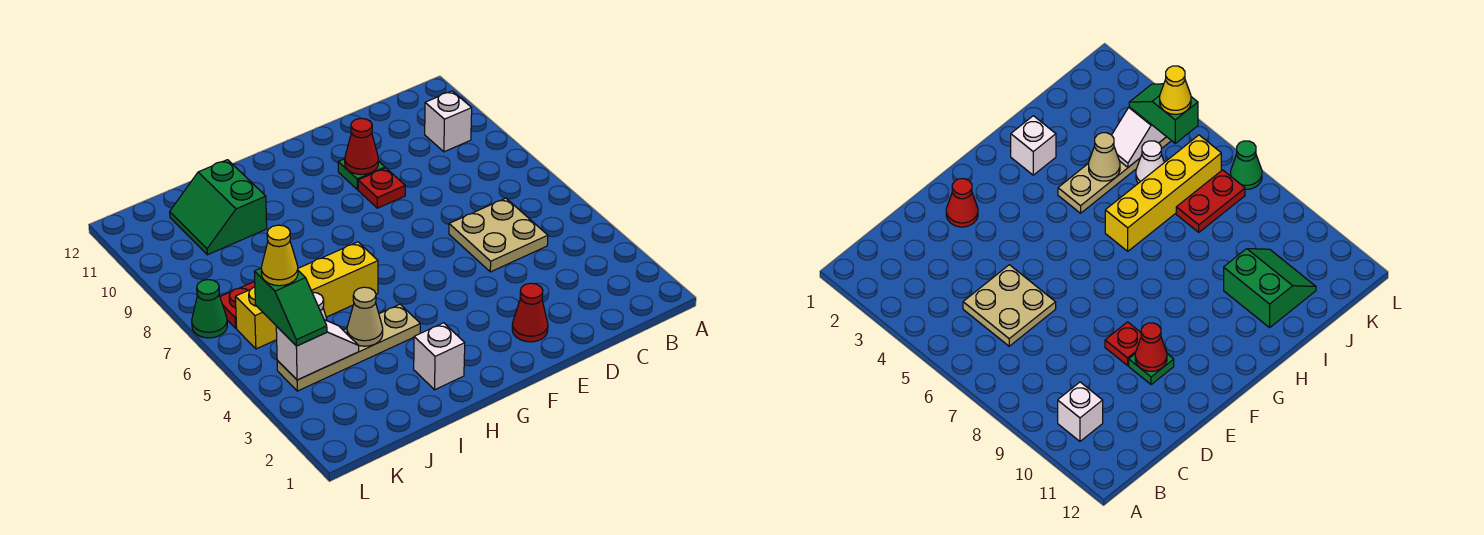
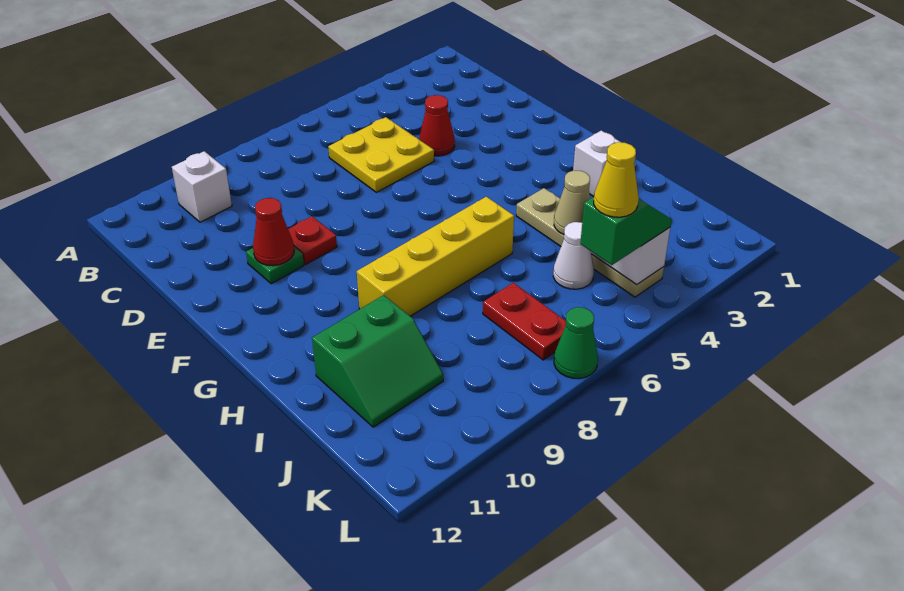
tan plate C5:D6 level 1 -> yellow plate C5:D6 level 1
red cone E2 level 1 -> red cone D4 level 1
yellow brick H6:K6 level 1 -> yellow brick H6:H9 level 1

